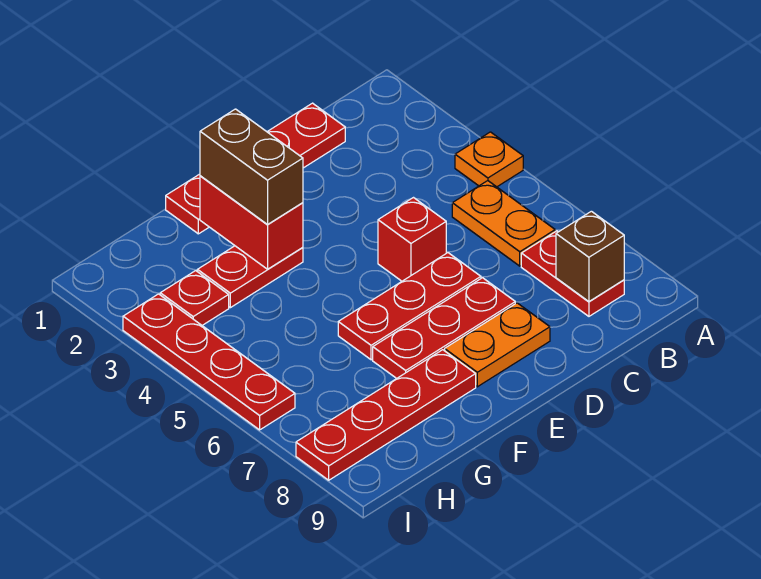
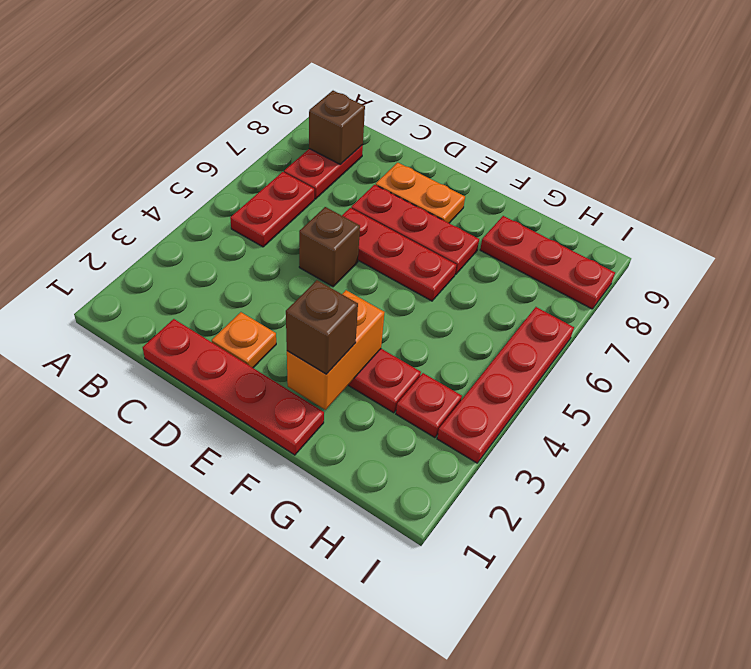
orange plate A4 level 1 -> orange plate D2 level 1
orange plate B5:B6 level 1 -> red plate B5:B6 level 1
red brick D5 level 1 -> brown brick D5 level 1
red brick F2:F3 level 2 -> orange brick F2:F3 level 2
brown brick F2:F3 level 3 -> brown brick F2 level 3
red plate F8:I8 level 1 -> red plate G8:I8 level 1

